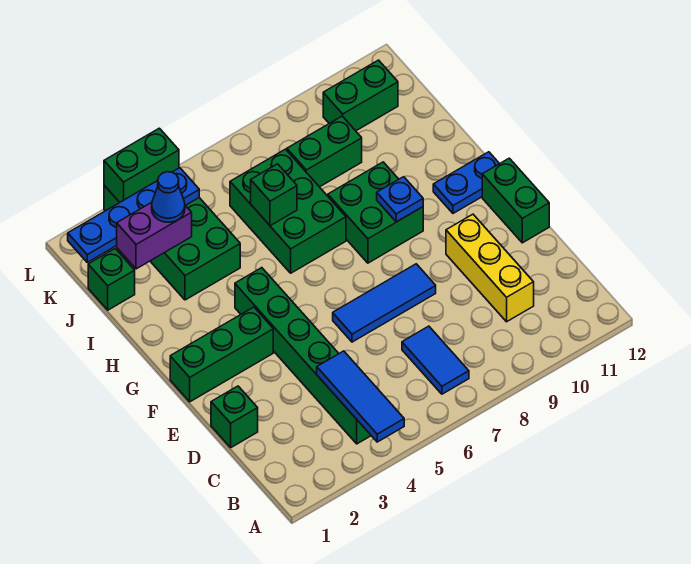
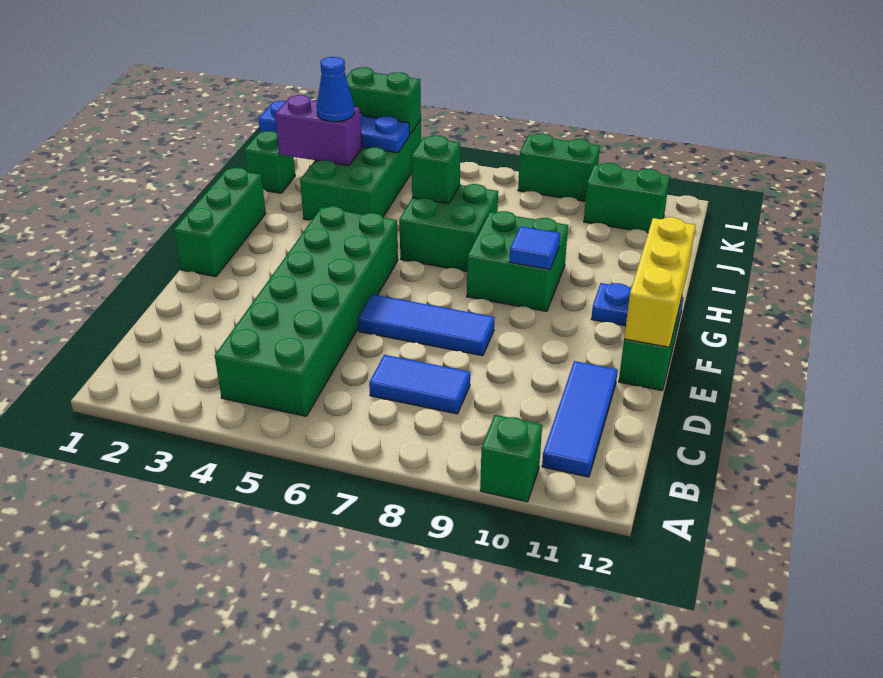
blue tile A4:C4 level 2 -> blue tile B11:D11 level 1
green brick B4:G4 level 1 -> green brick B4:G5 level 1
blue tile B7:C7 level 1 -> blue tile C7:C8 level 1
yellow brick C10:E10 level 1 -> yellow brick E12:G12 level 2
green brick D1 level 1 -> green brick A10 level 1
green brick F1:F3 level 1 -> green brick F1:H1 level 1
blue plate G9 level 2 -> blue tile G9 level 2
green brick H6:J7 level 1 -> green brick H6:I7 level 1
green brick J8:J9 level 1 -> green brick L8:L9 level 1

